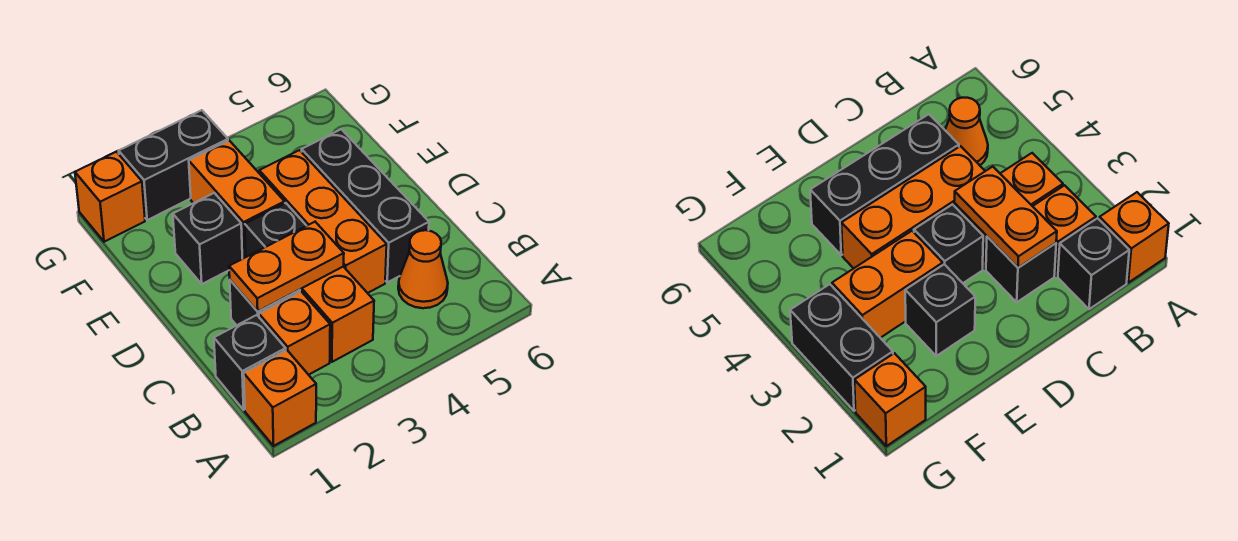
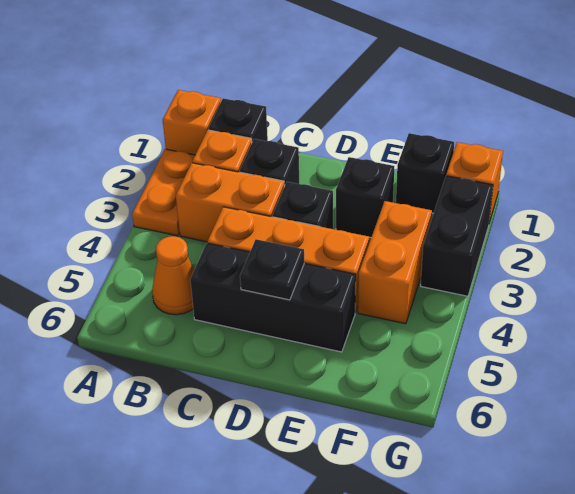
orange plate C2:C3 level 2 -> orange plate A2:A3 level 1
none -> black plate D5 level 2
orange brick E3:F3 level 1 -> orange brick F3:F4 level 1
none -> black brick F1 level 1

